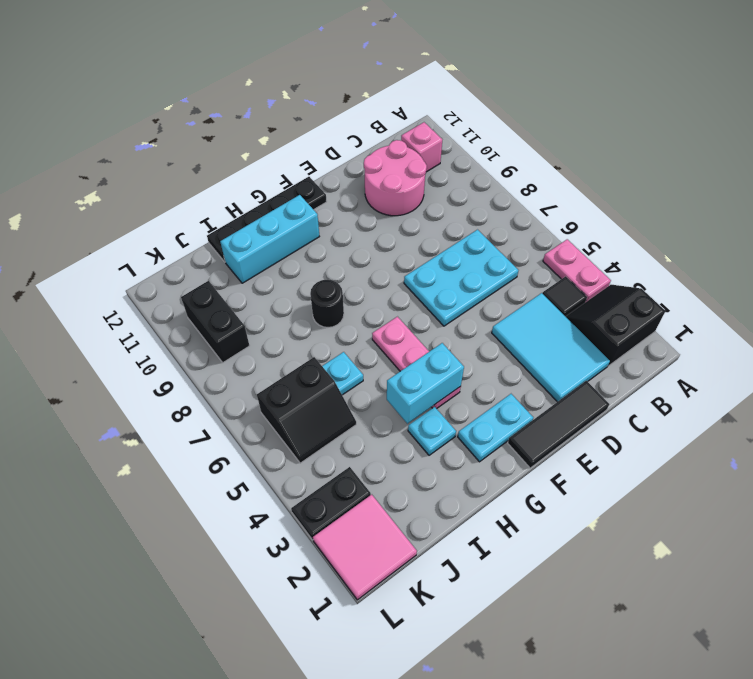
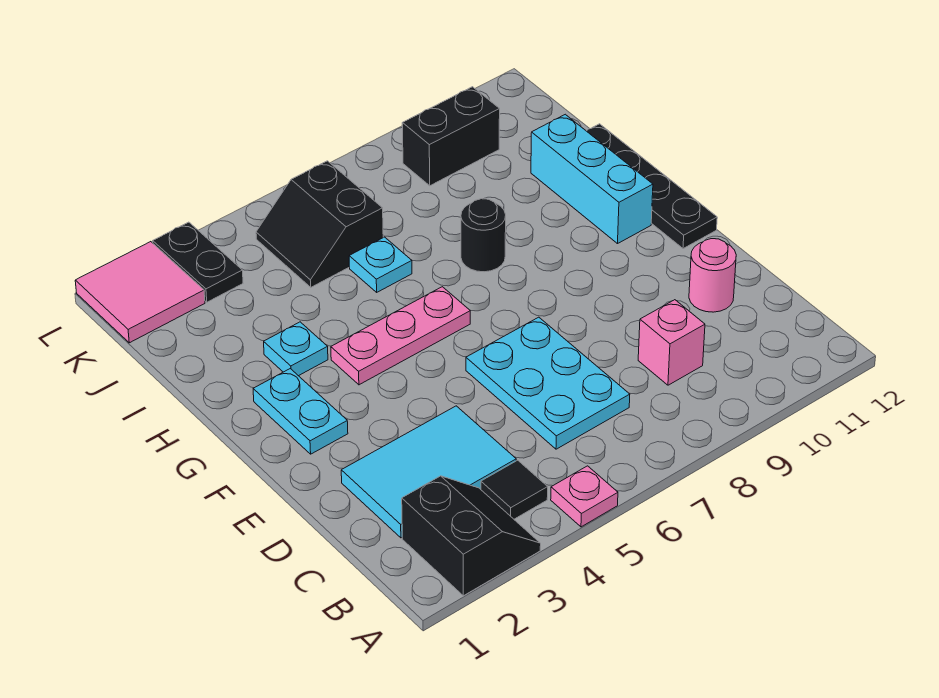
pink plate A4:A5 level 1 -> pink plate A5 level 1
pink brick B11 level 1 -> pink brick C9 level 1
pink round brick C10:D11 level 1 -> pink round brick D11 level 1
black tile D1:F1 level 1 -> none
cyan brick G4:H4 level 2 -> none

